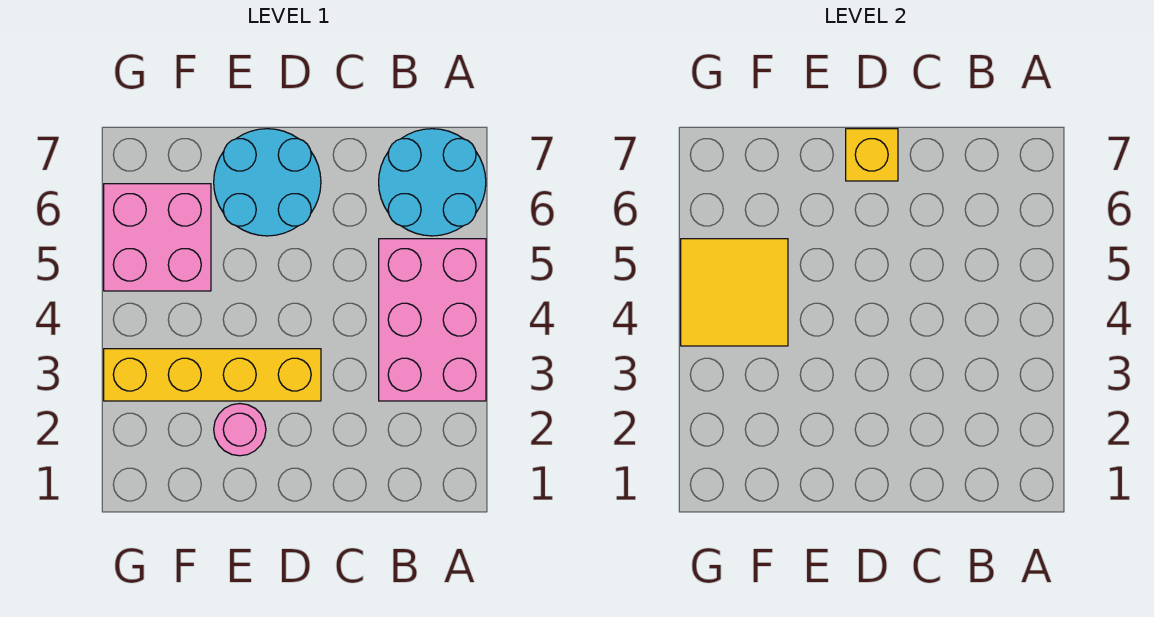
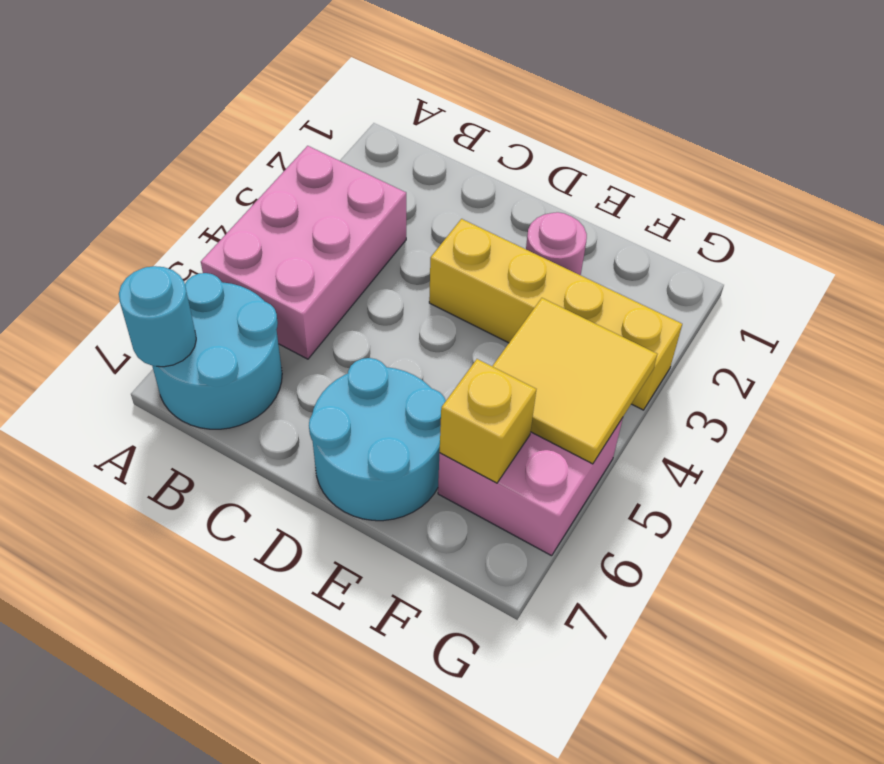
none -> cyan round brick A7 level 2
yellow brick D7 level 2 -> yellow brick F6 level 2

